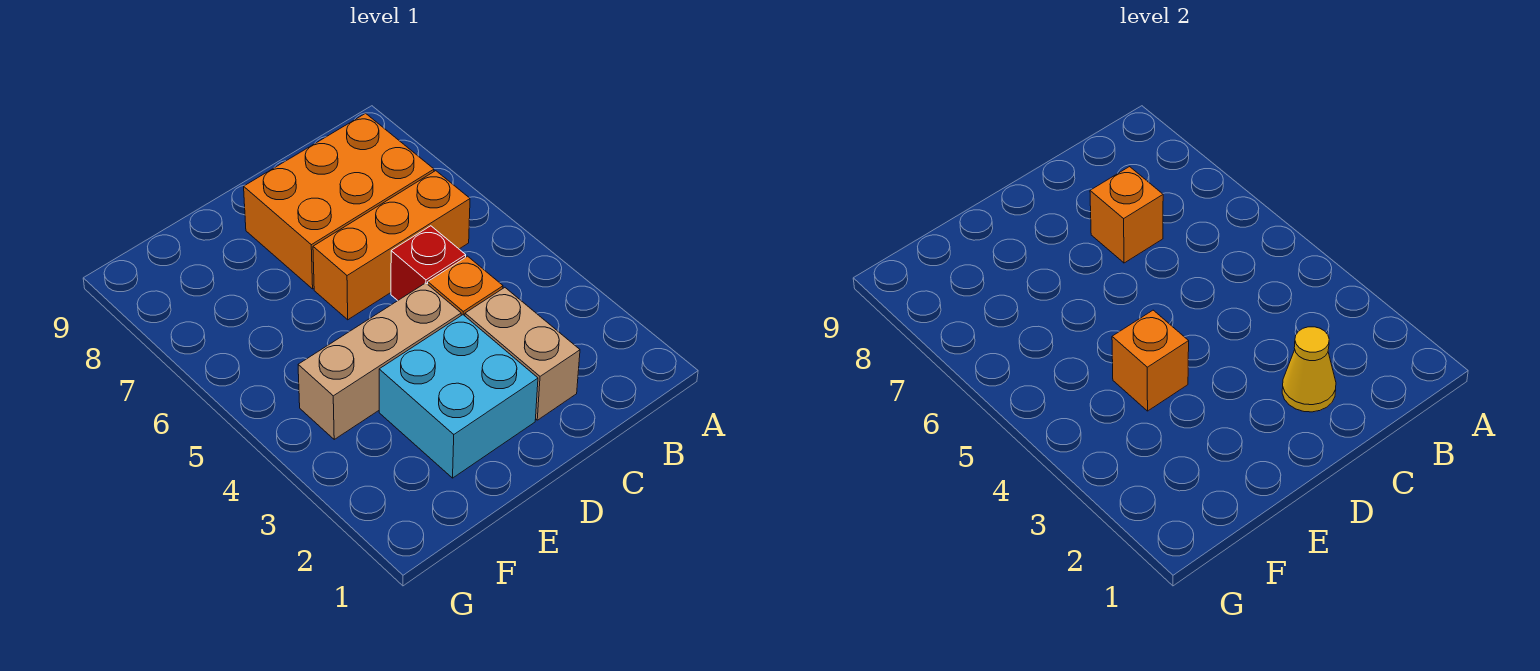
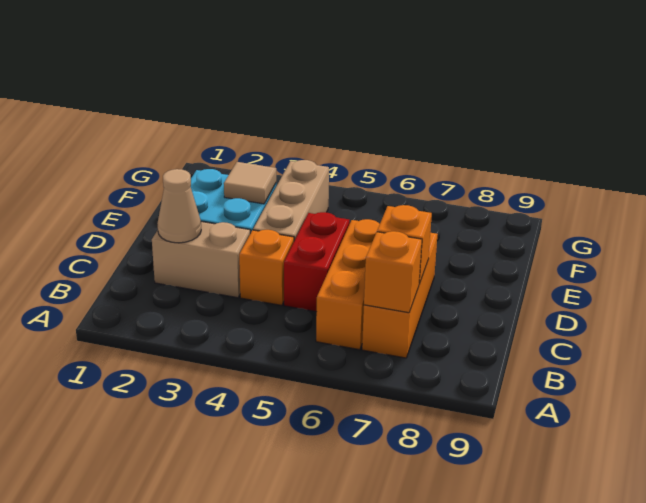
orange brick B7:D8 level 1 -> orange brick B7:D7 level 1
yellow cone C2 level 2 -> tan cone C2 level 2
red brick C5 level 1 -> red brick C5:D5 level 1
none -> tan tile E3 level 2
orange brick E4 level 2 -> orange brick B7 level 2

